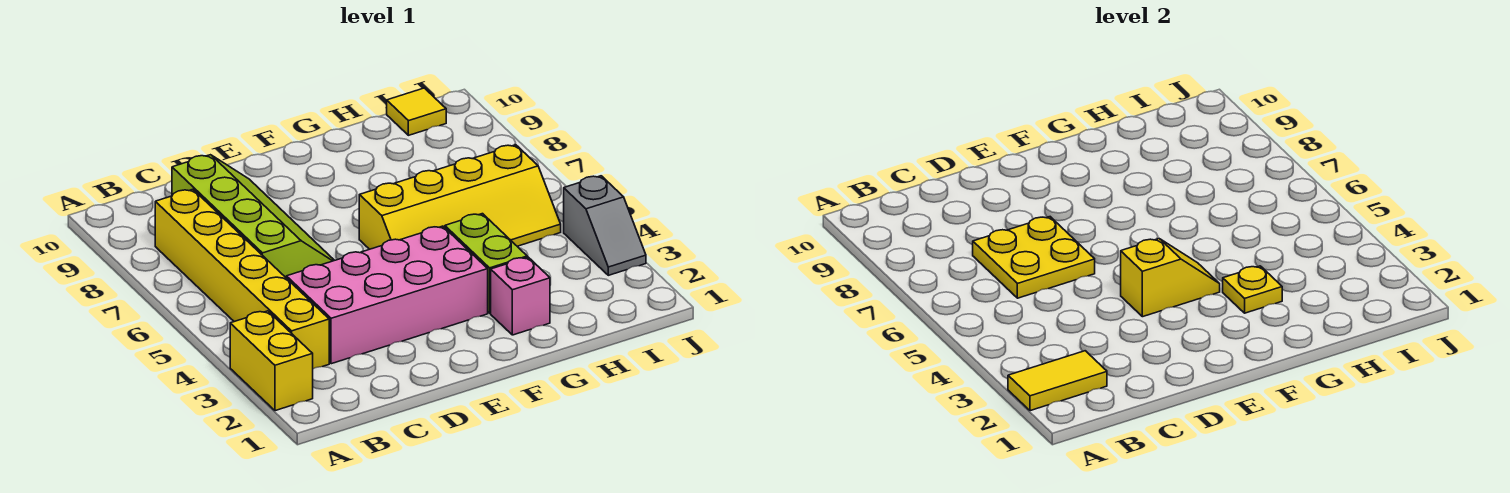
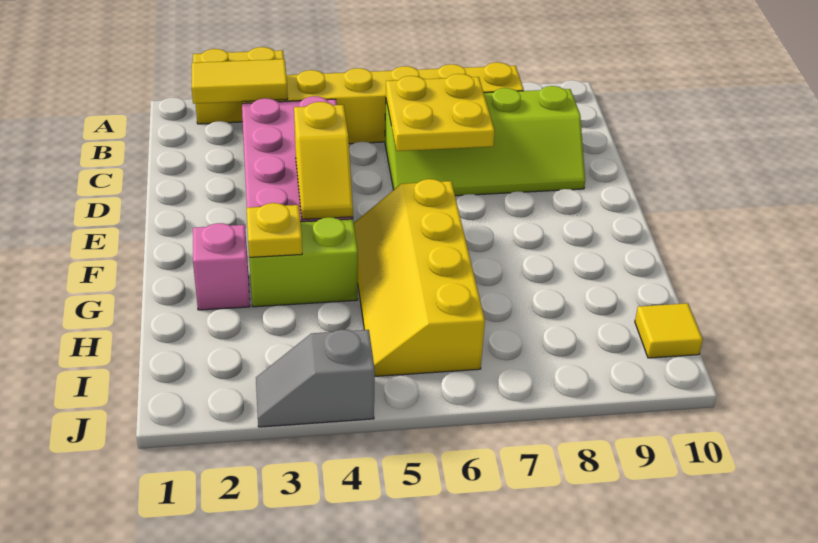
yellow tile A2:B2 level 2 -> yellow tile B2:B3 level 2

